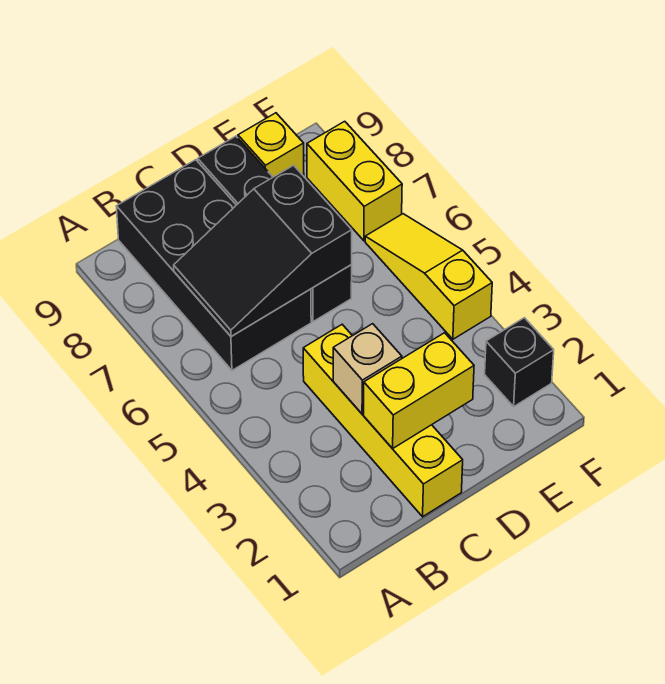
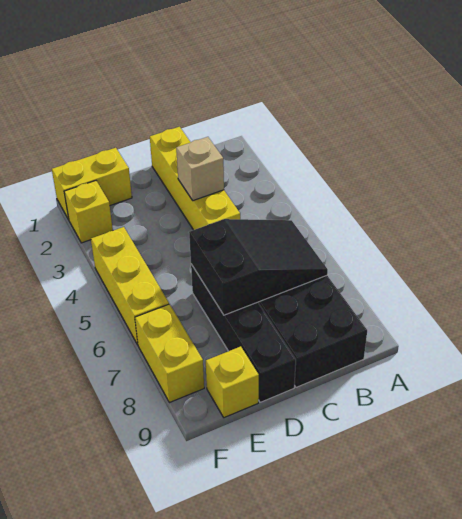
yellow brick C2:D2 level 2 -> yellow brick E1:F1 level 1
black brick F2 level 1 -> yellow brick F2 level 1
yellow slope F4:F6 level 1 top 4 -> yellow brick F4:F6 level 1

